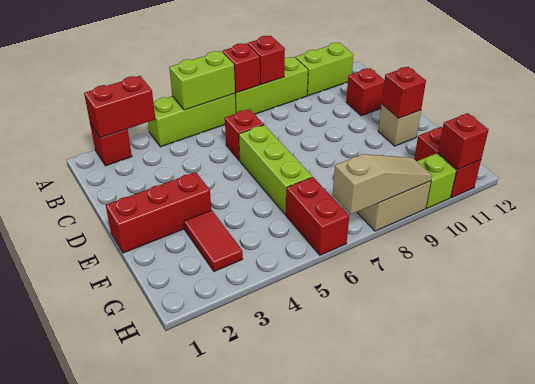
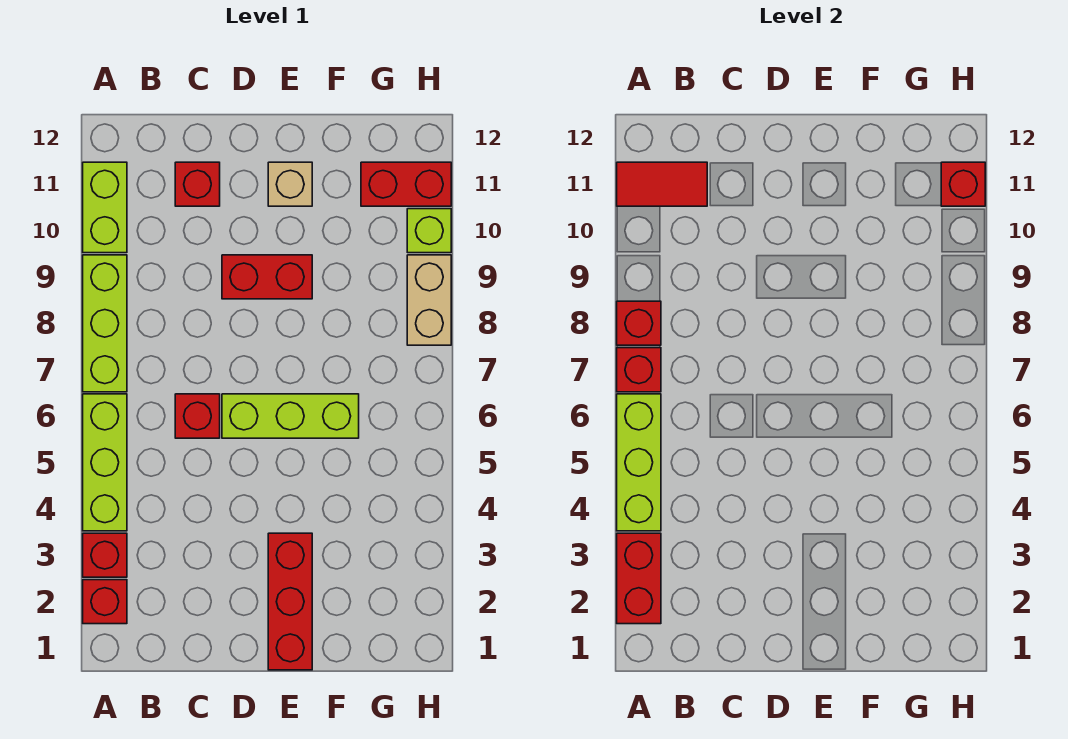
lime brick A5:A6 level 2 -> lime brick A4:A6 level 2
red brick E11 level 2 -> red brick A3 level 1
red tile F3:G3 level 1 -> red tile A11:B11 level 2
red brick G6:H6 level 1 -> red brick D9:E9 level 1
tan slope H7:H9 level 2 top 7 -> none

